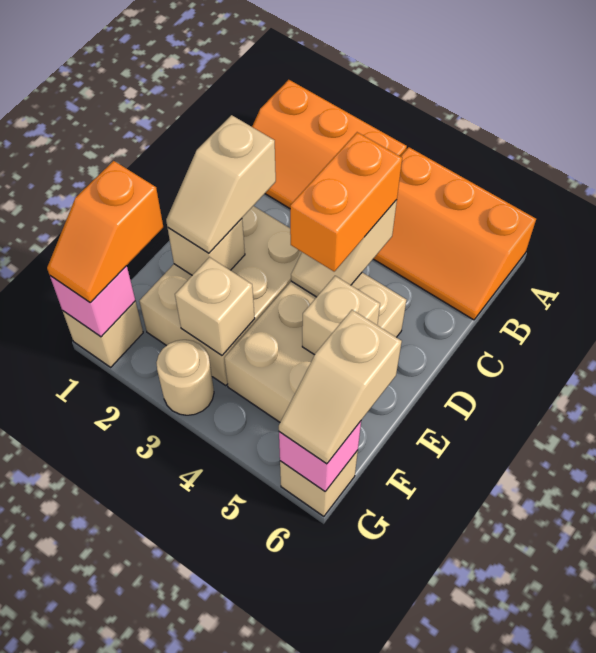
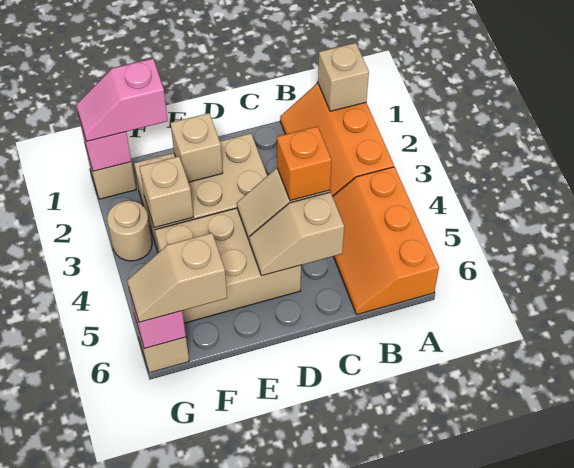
orange brick C4:D4 level 3 -> orange brick C4 level 3
tan slope D2:E2 level 3 top D -> tan slope C5:D5 level 2 top C
tan brick E5 level 2 -> tan brick A1 level 2
orange slope F1:G1 level 3 top F -> pink slope F1:G1 level 3 top F

